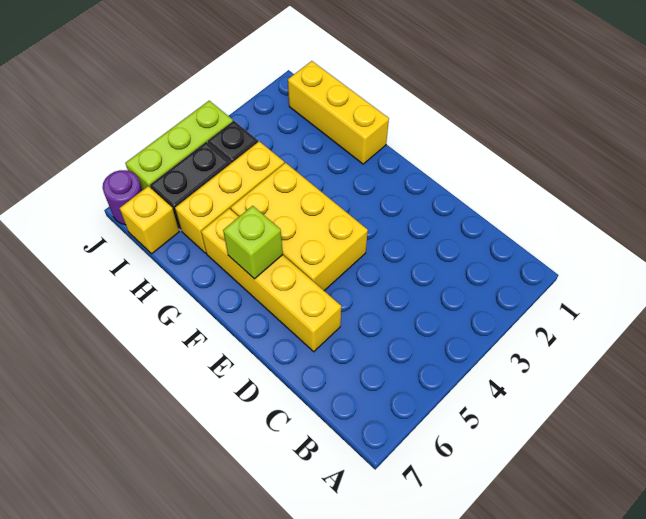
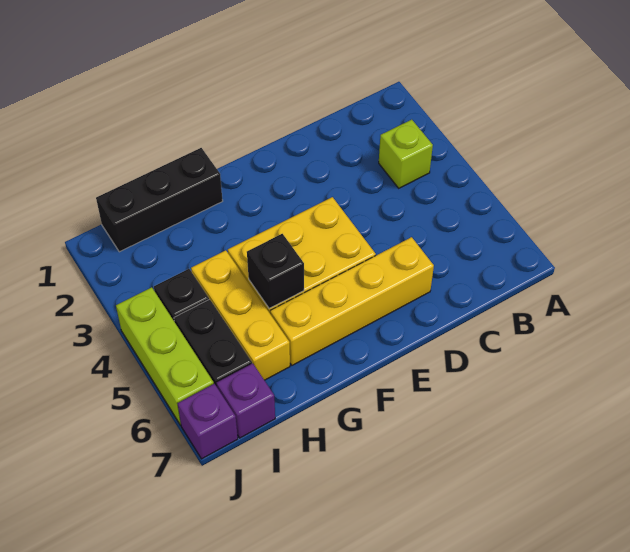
lime brick F6 level 2 -> lime brick B3 level 1
yellow brick G1:I1 level 1 -> black brick G1:I1 level 1
none -> black brick G5 level 2
yellow brick I7 level 1 -> purple brick I7 level 1
purple round brick J7 level 1 -> purple brick J7 level 1

